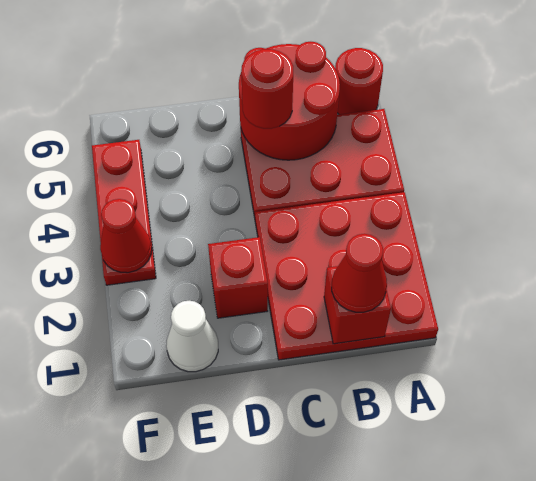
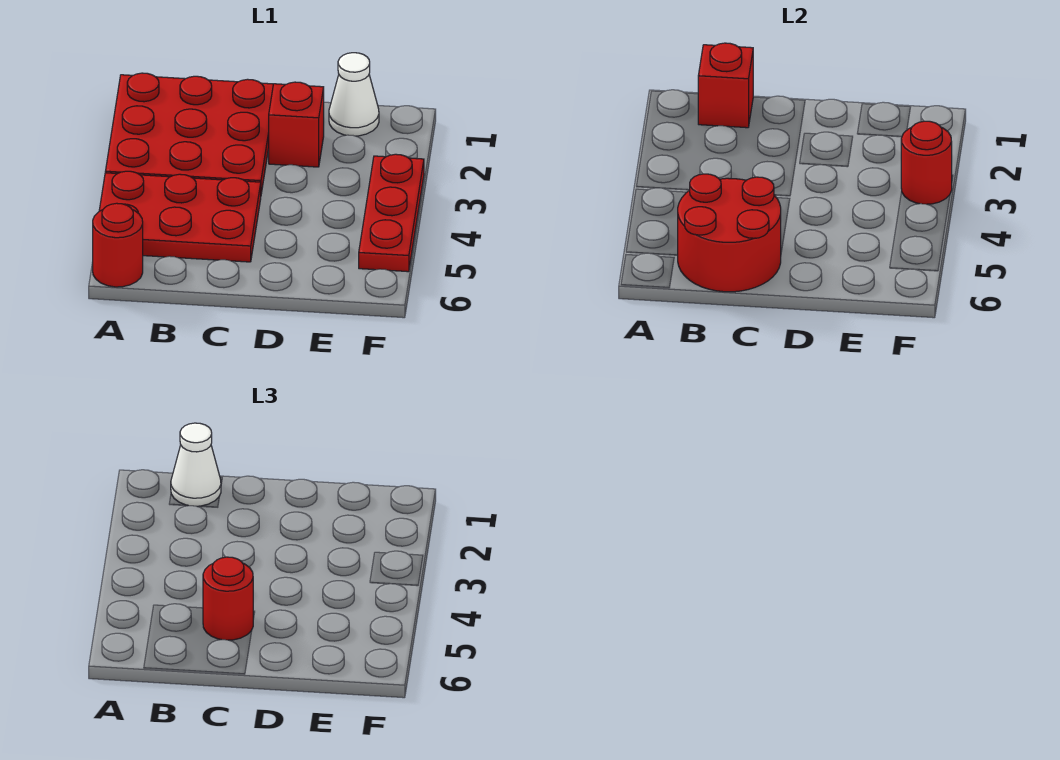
red cone B1 level 3 -> white cone B1 level 3
red cone F3 level 2 -> red round brick F3 level 2

